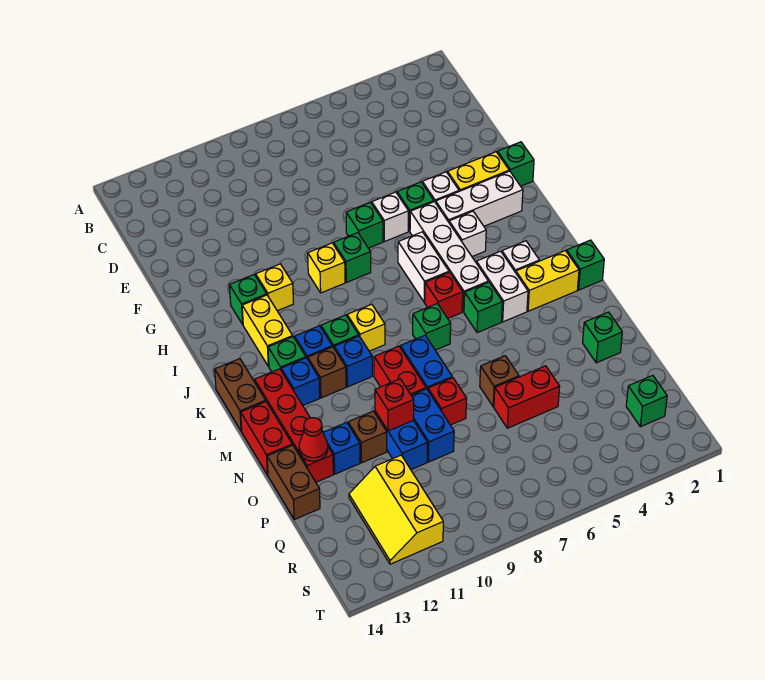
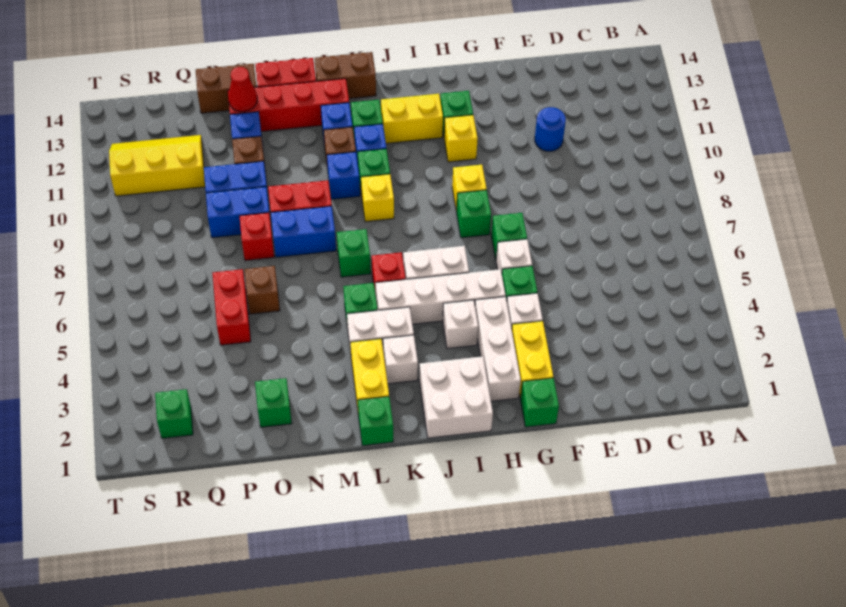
none -> blue round brick E11 level 1
none -> white brick I1:J2 level 1
red brick O10 level 2 -> none

